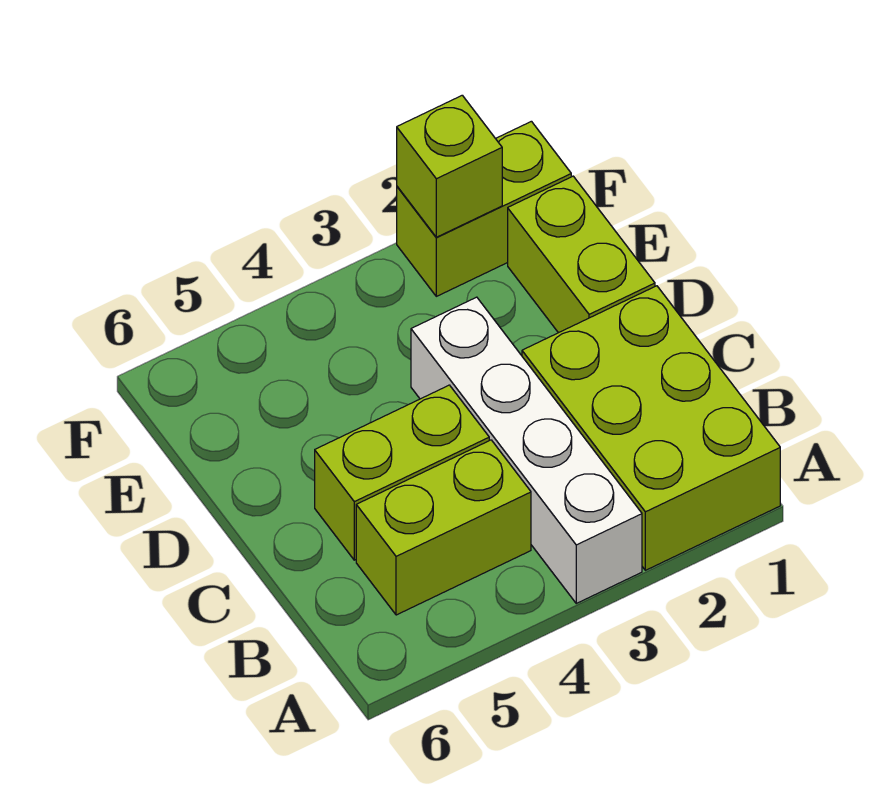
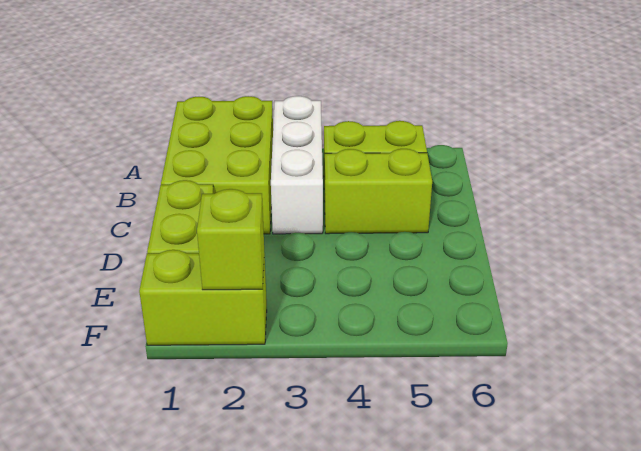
white brick A3:D3 level 1 -> white brick A3:C3 level 1

